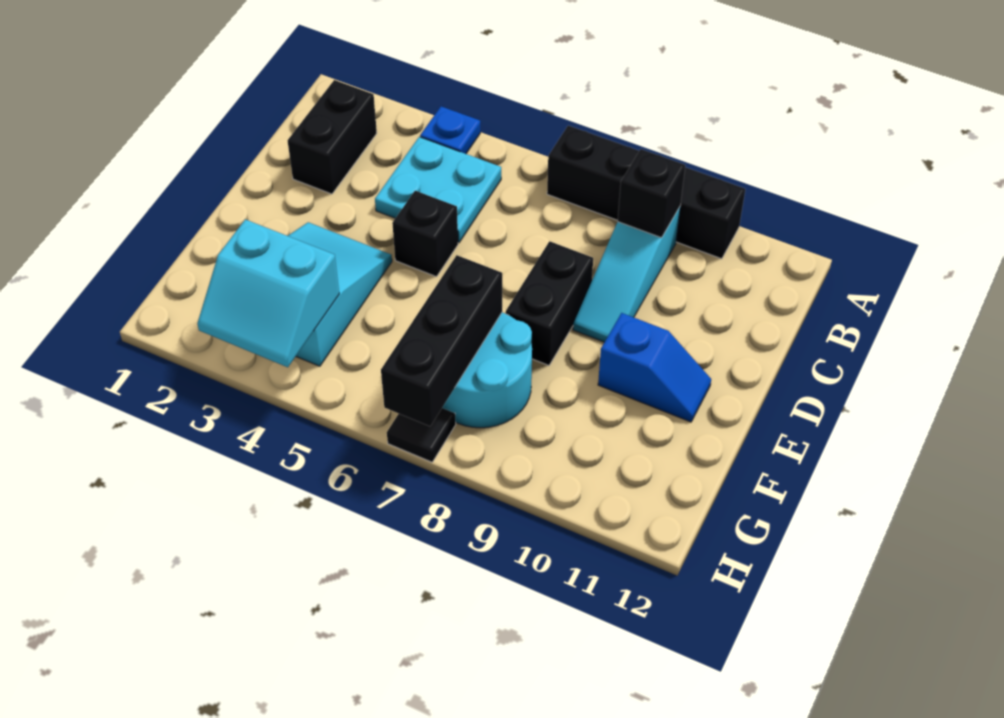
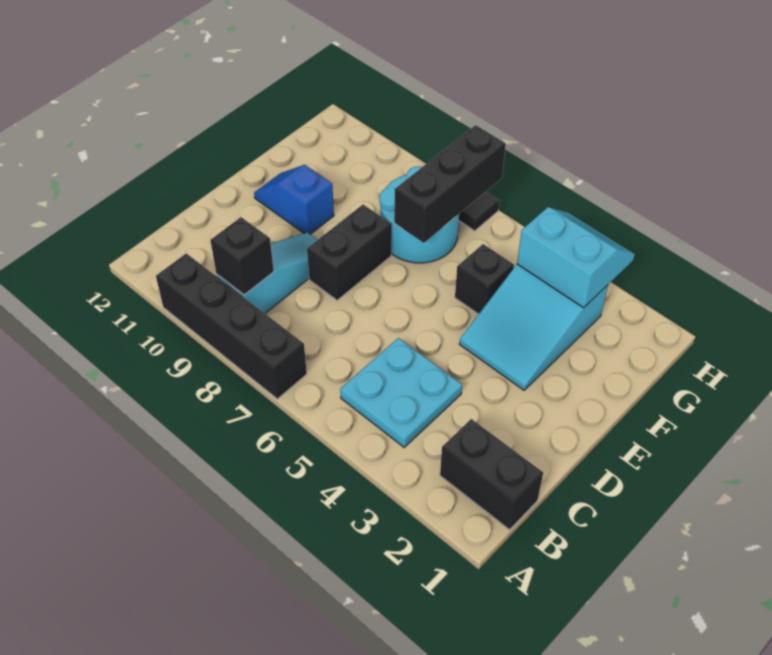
blue plate A4 level 1 -> none
black brick B2:C2 level 1 -> black brick B1:B2 level 1
black brick D5 level 1 -> black brick F5 level 1

